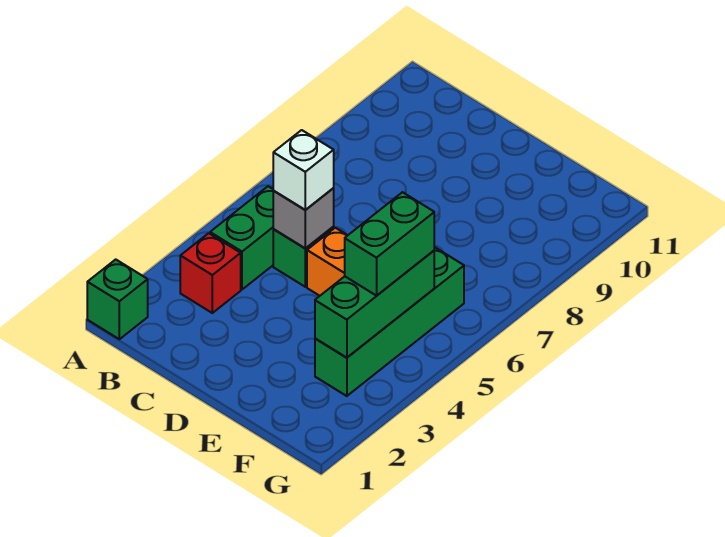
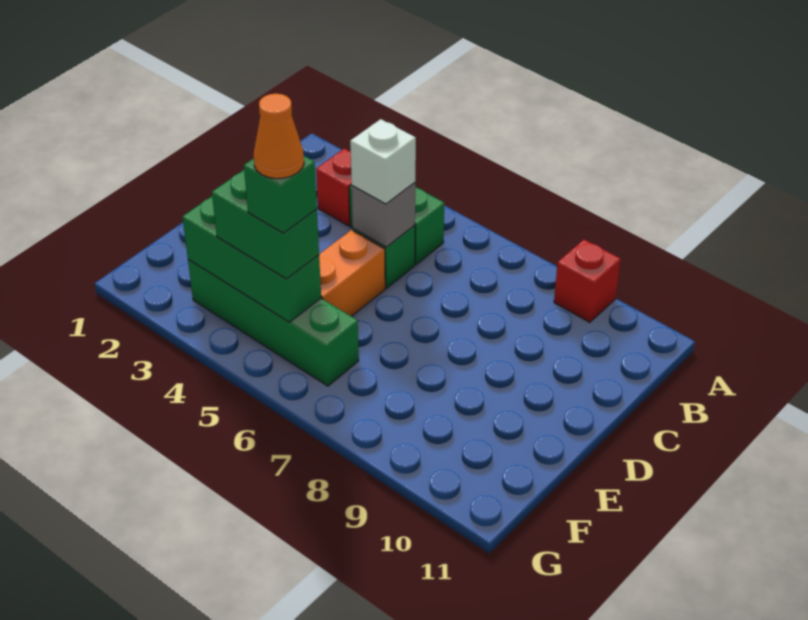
green brick A1 level 1 -> green brick F5 level 4
none -> red brick A9 level 1
none -> orange cone F5 level 5

